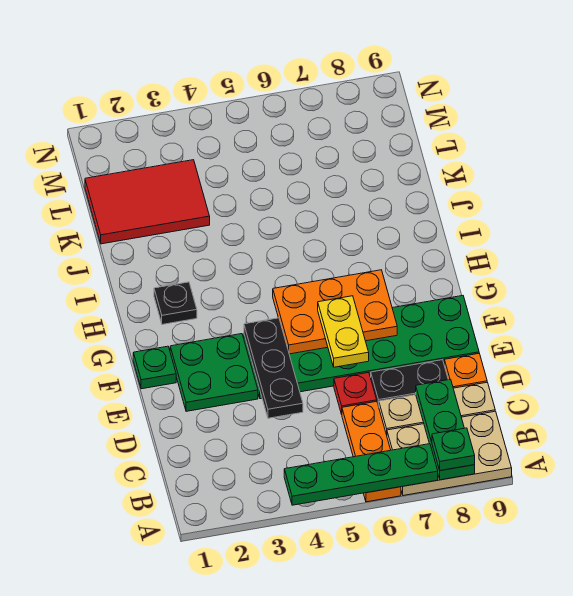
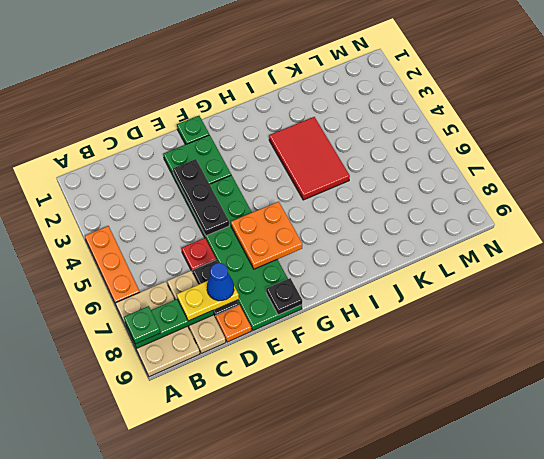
green plate A4:A7 level 2 -> none
orange plate A6:C6 level 1 -> orange plate A4:A6 level 1
black plate D4:F4 level 2 -> black plate E3:E5 level 2
none -> blue cone D8 level 4
yellow plate E6:F6 level 3 -> yellow plate C8:D8 level 3
orange plate F5:G7 level 2 -> orange plate F6:G7 level 2
black plate H2 level 1 -> black plate F9 level 2
red tile K1:L3 level 1 -> red tile I3:J5 level 1

